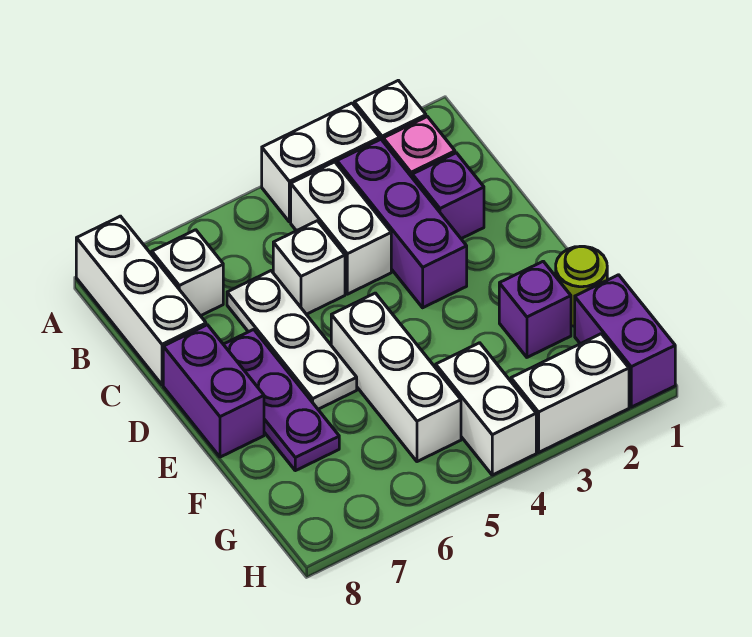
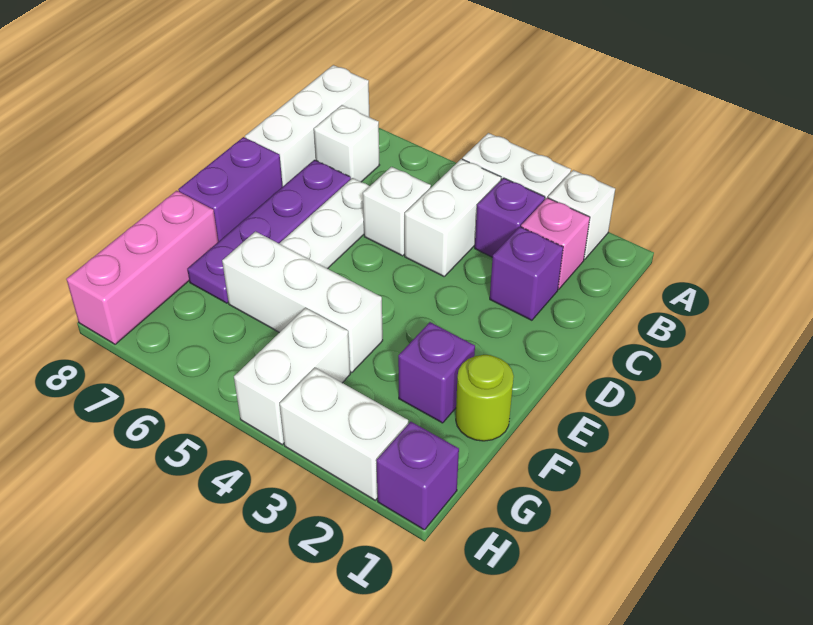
purple brick B3:D3 level 1 -> purple brick B3 level 1
purple plate D7:F7 level 1 -> purple plate C7:F7 level 1
white brick E5:G5 level 1 -> white brick F4:F6 level 1
none -> pink brick F8:H8 level 1
purple brick G1:H1 level 1 -> purple brick H1 level 1

